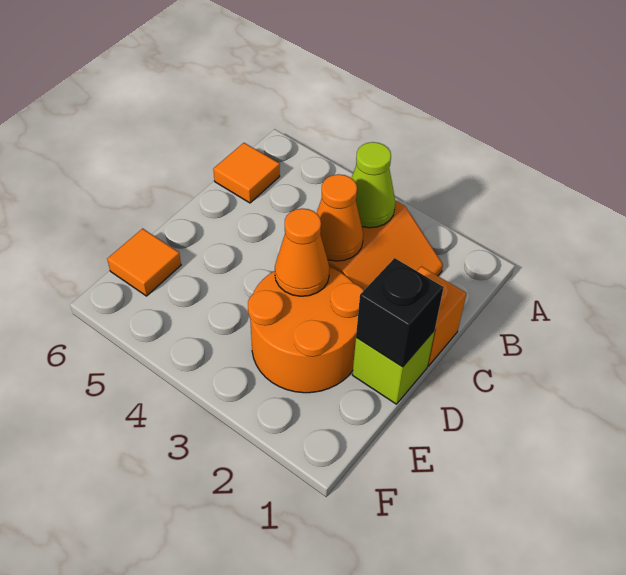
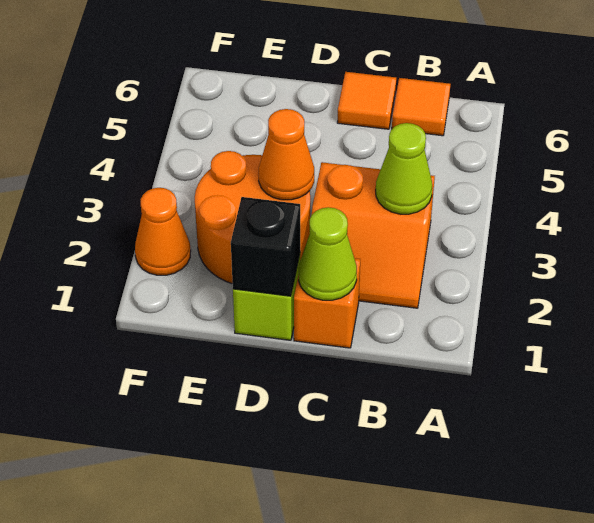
none -> lime cone C1 level 2
orange cone C3 level 2 -> orange cone F2 level 1
orange tile E6 level 1 -> orange tile C6 level 1

